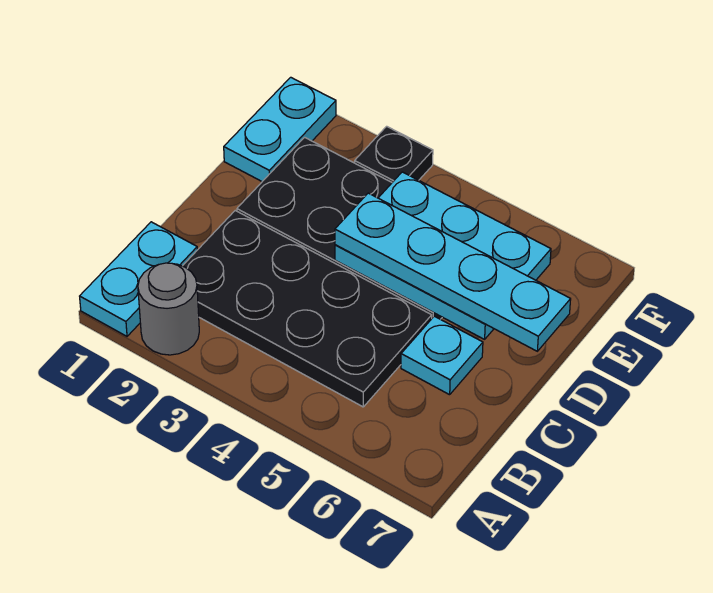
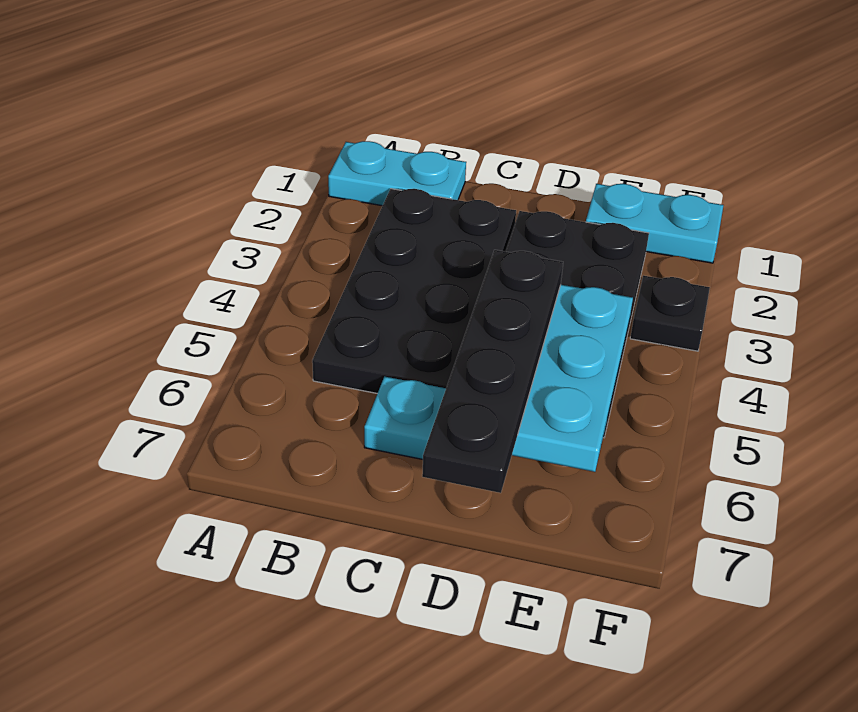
grey round brick A2 level 1 -> none
cyan plate D4:D7 level 3 -> black plate D4:D7 level 3

